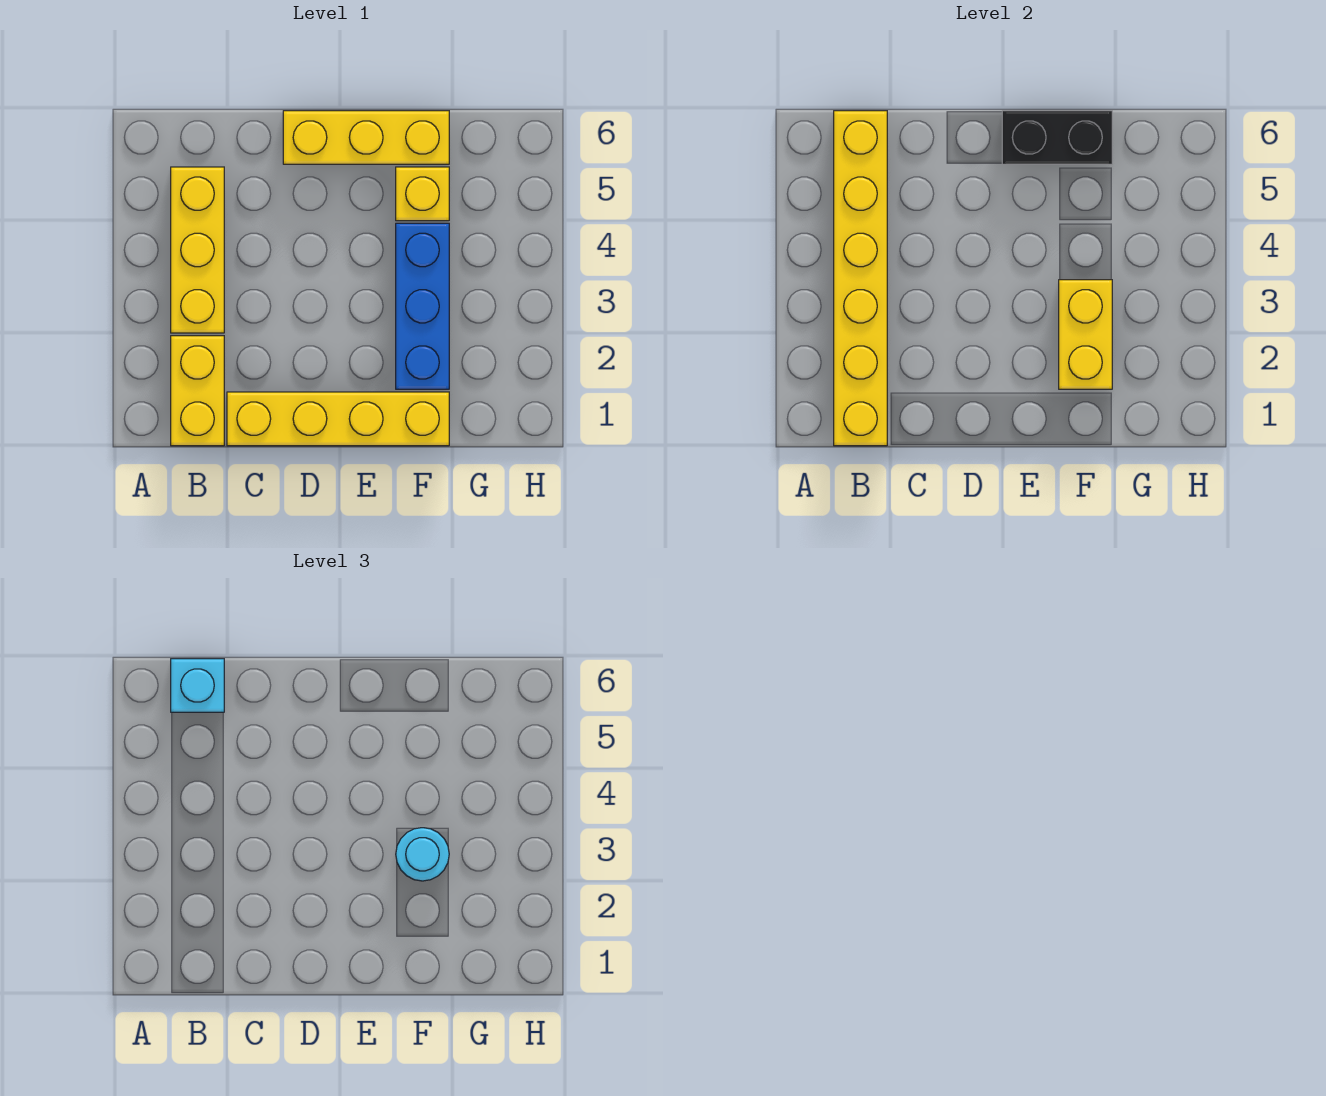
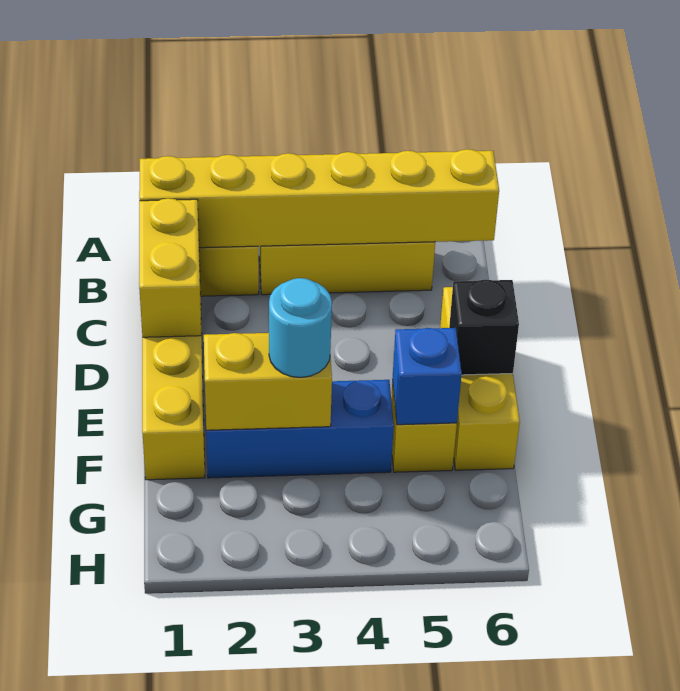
cyan brick B6 level 3 -> none
none -> yellow brick C1:D1 level 2
black brick E6:F6 level 2 -> black brick E6 level 2
none -> blue brick F5 level 2

